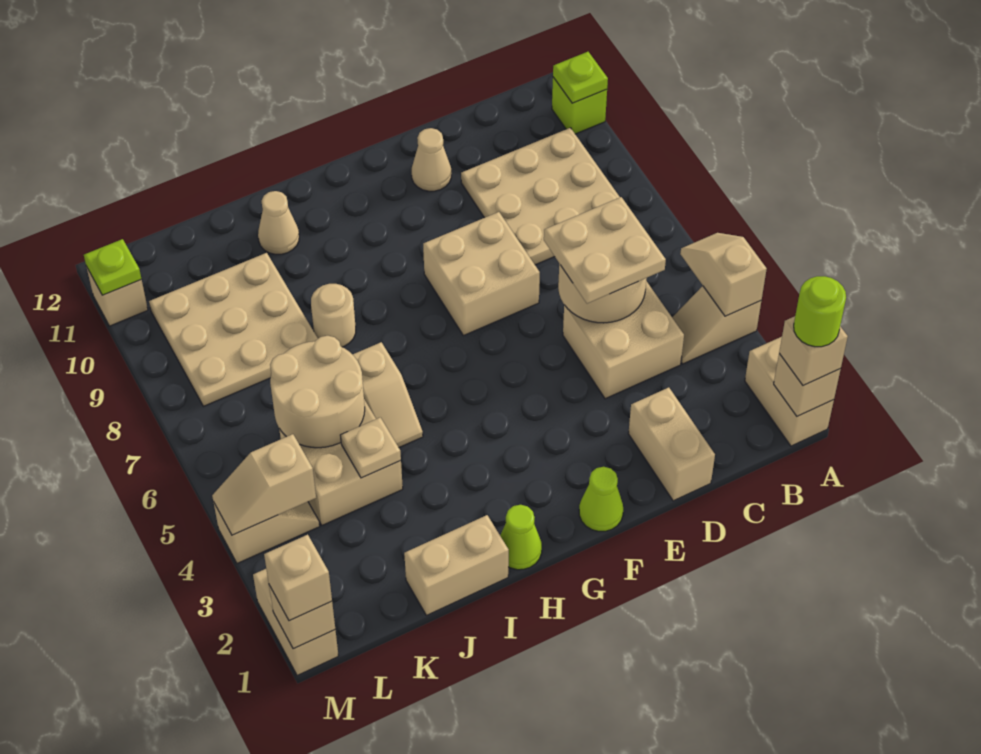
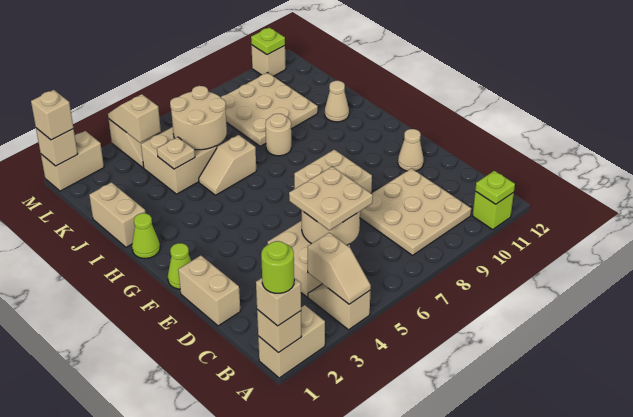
tan slope A4:A5 level 2 top 4 -> tan slope A4:B4 level 2 top B
tan brick D1:D2 level 1 -> tan brick D1:E1 level 1

